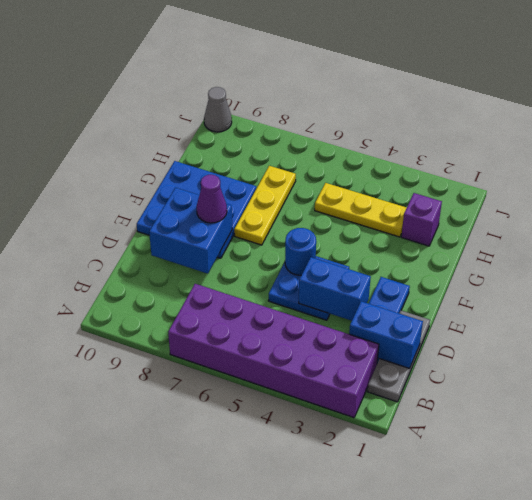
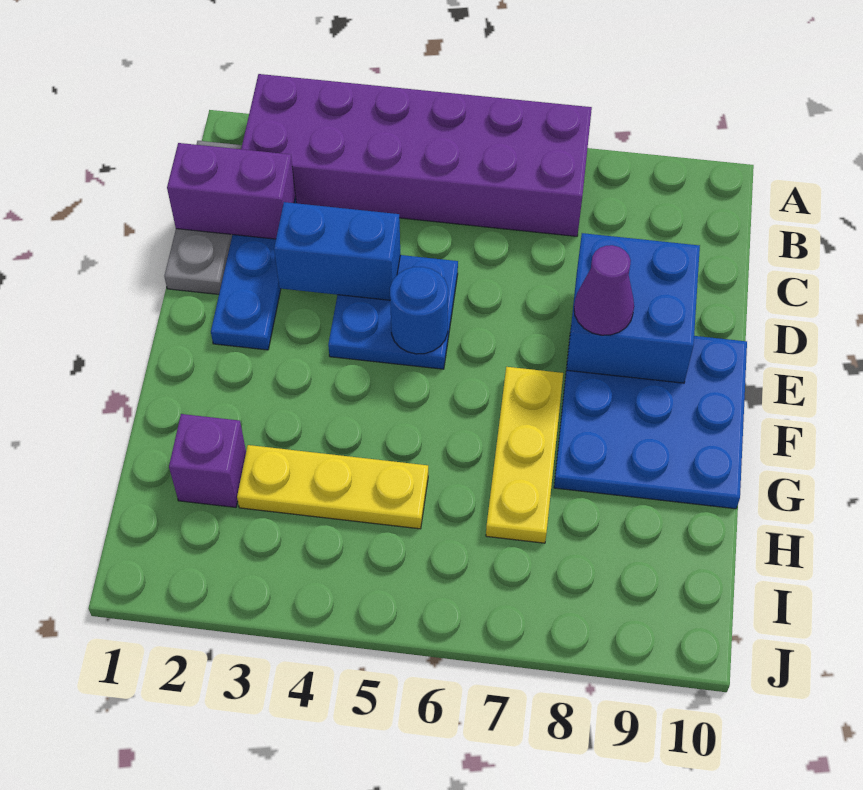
blue brick C1:C2 level 2 -> purple brick C1:C2 level 2
grey cone J10 level 1 -> none

